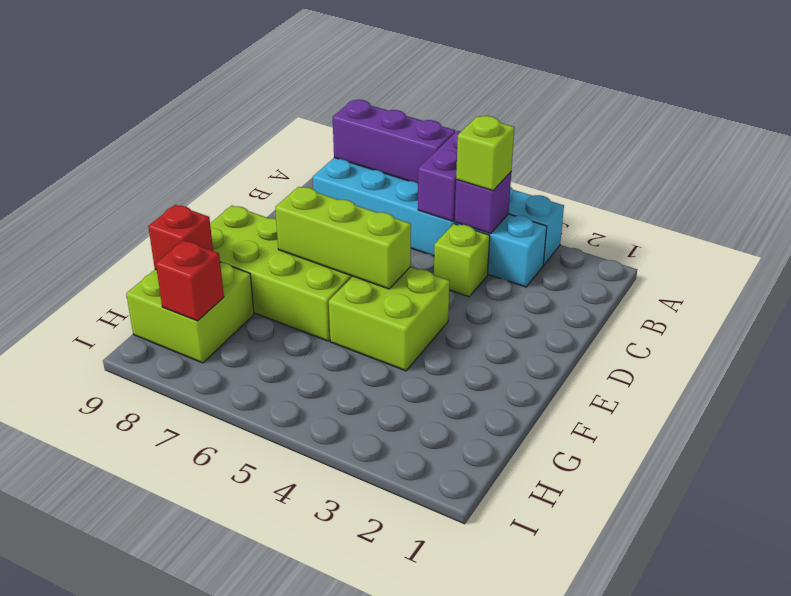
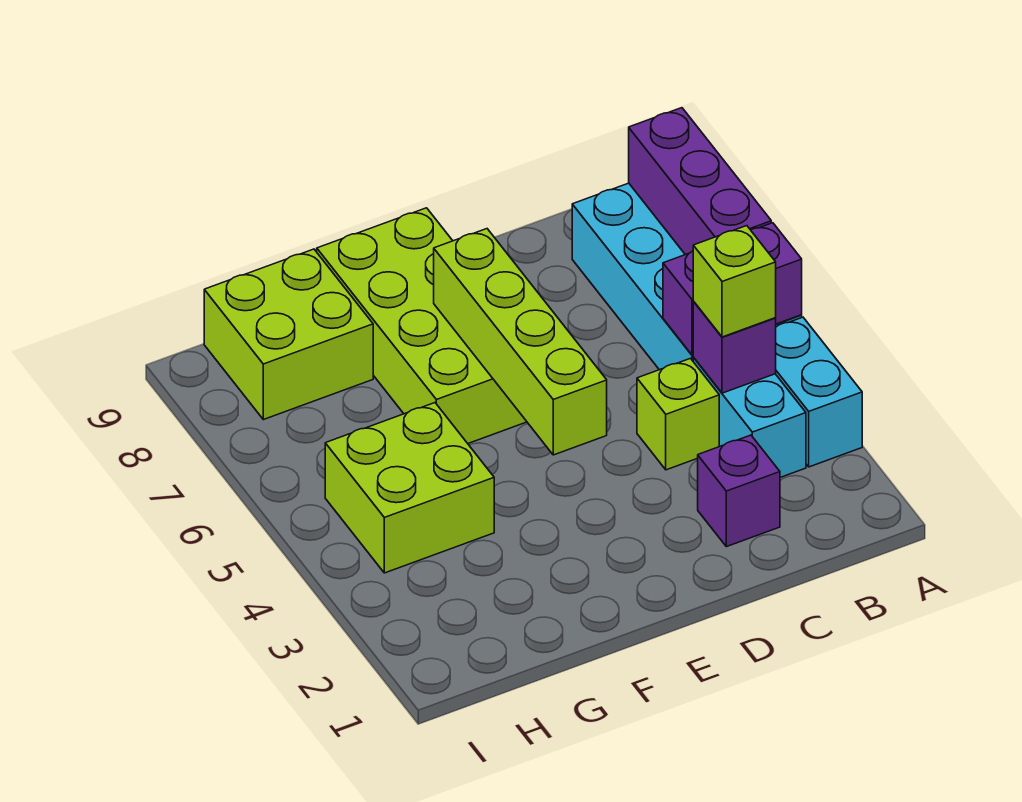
none -> purple brick C2 level 1
lime brick E4:F5 level 1 -> lime brick G4:H5 level 1
lime brick E5:E7 level 2 -> lime brick E4:E7 level 2
red brick G9 level 2 -> none
red brick H8 level 2 -> none

